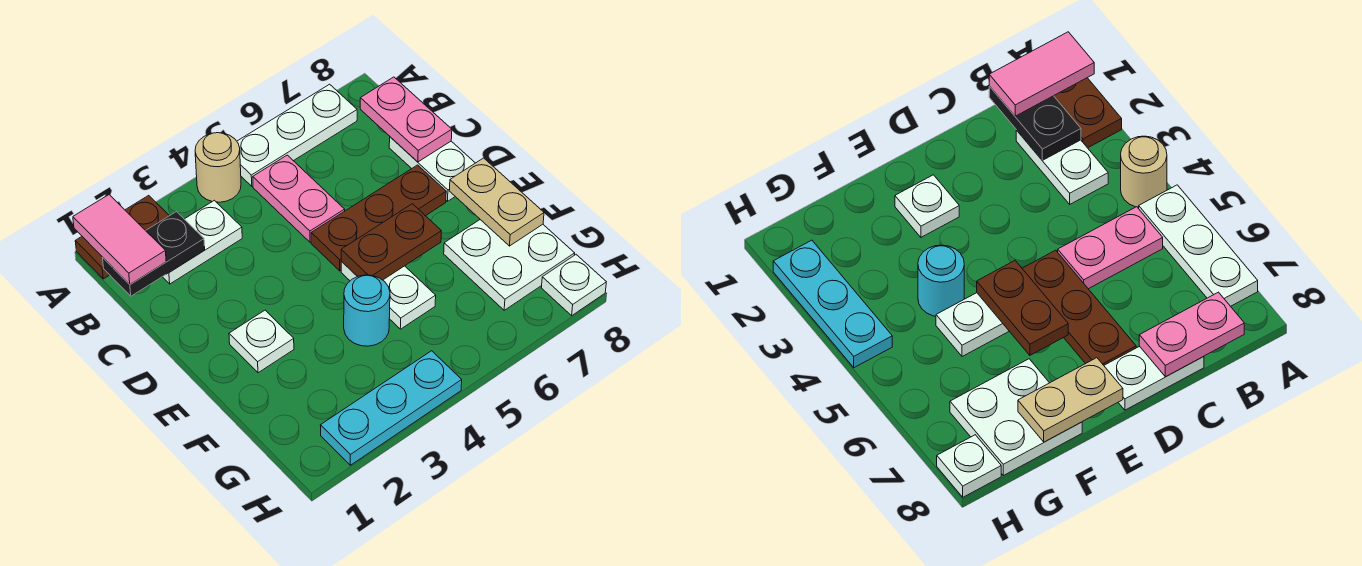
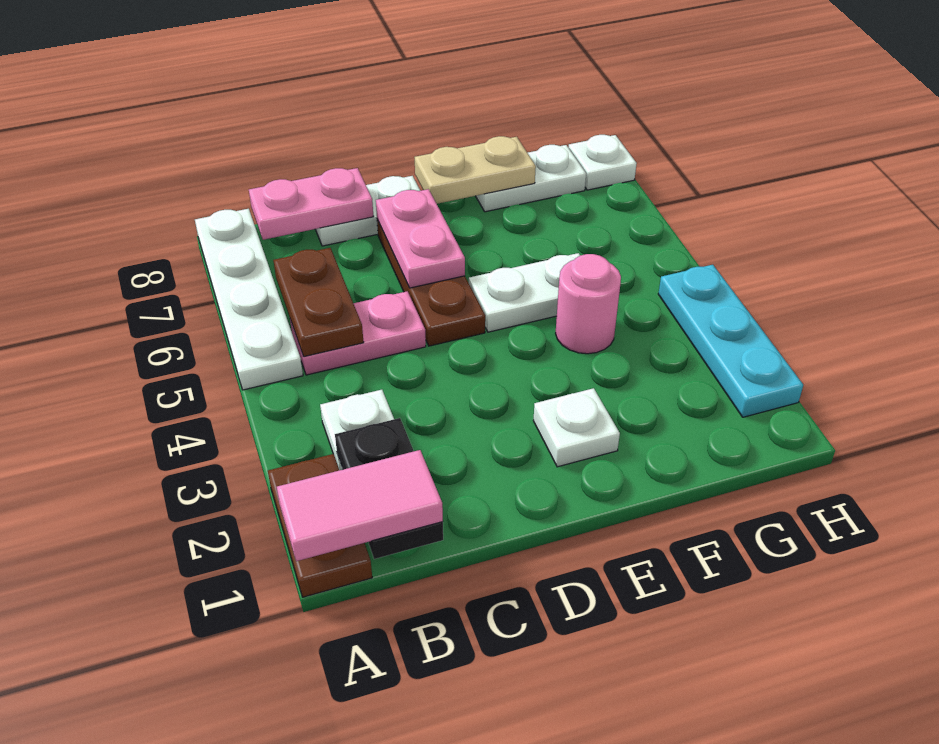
tan round brick A4 level 1 -> none
white plate A5:A7 level 1 -> white plate A5:A8 level 1
none -> pink plate D6:D7 level 2
brown plate E5:E6 level 2 -> brown plate B5:B6 level 2
cyan round brick F4 level 1 -> pink round brick F4 level 1
white plate F7:G8 level 1 -> white plate F8:G8 level 1

